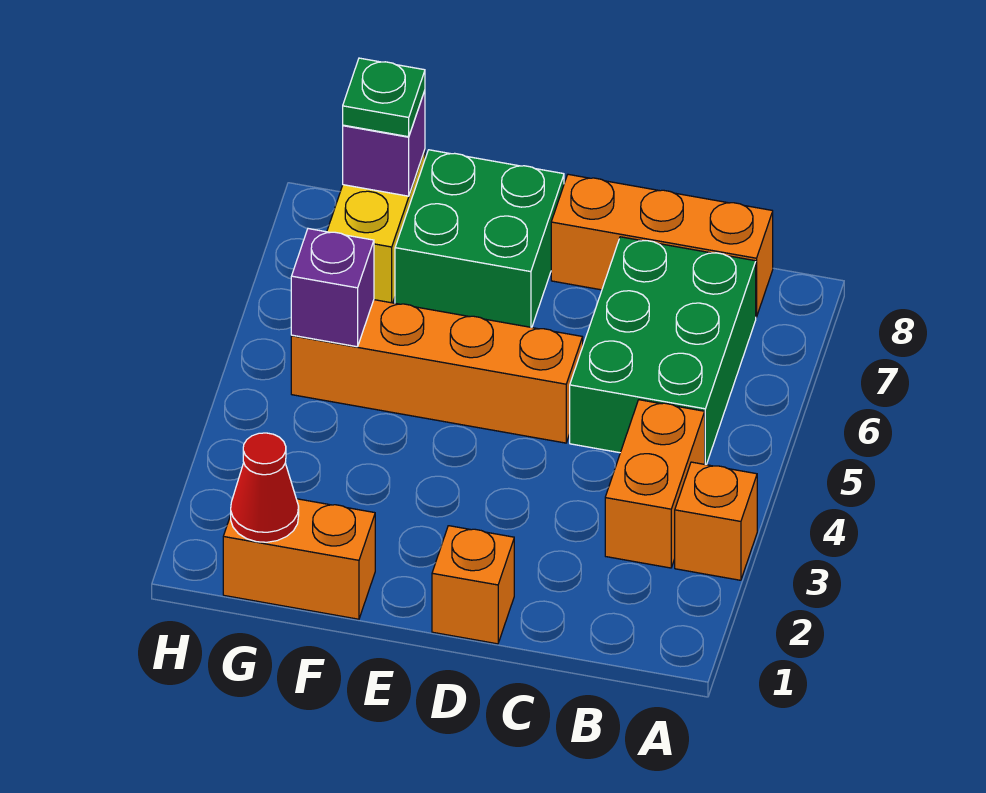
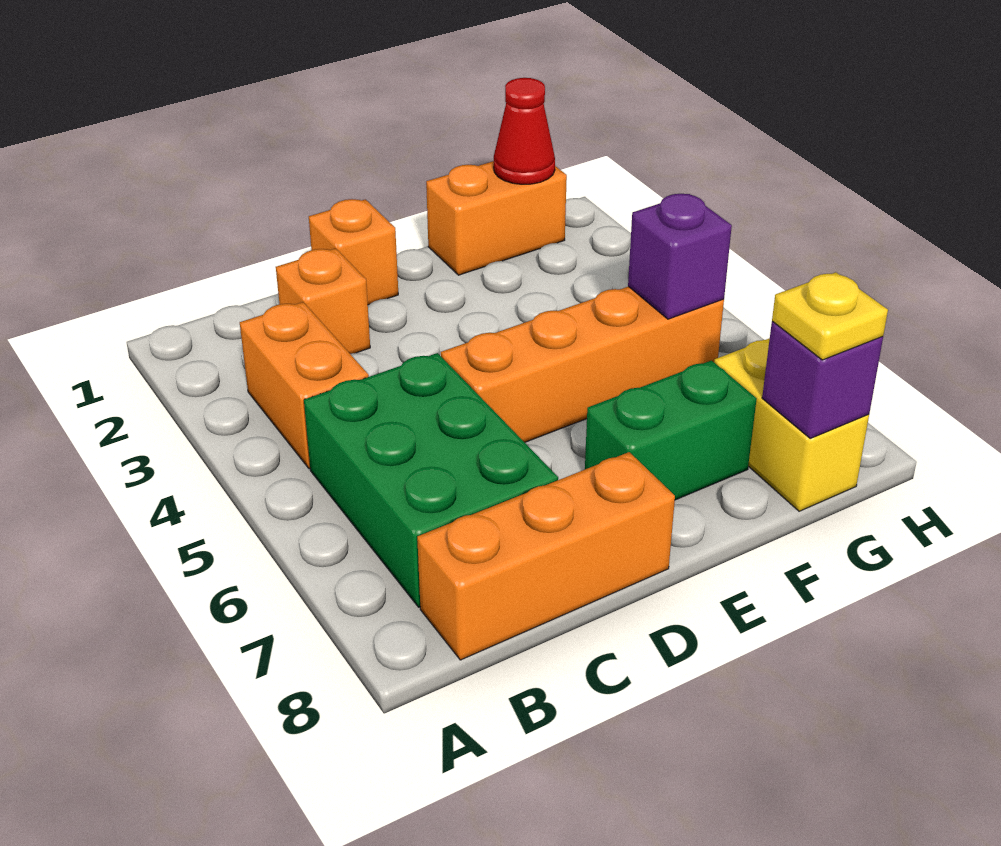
orange brick A3 level 1 -> orange brick C2 level 1
green brick E7:F8 level 1 -> green brick E7:F7 level 1
green plate G8 level 3 -> yellow plate G8 level 3

